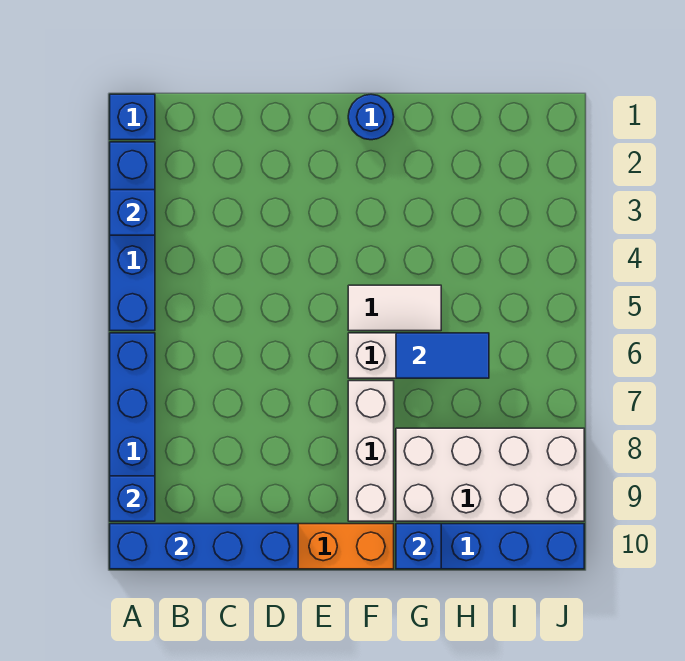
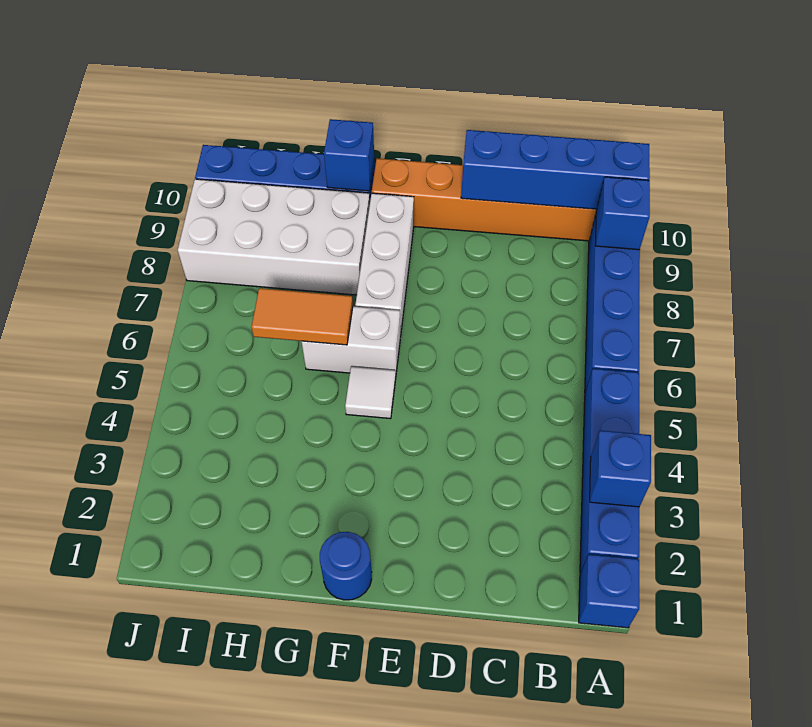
white tile F5:G5 level 1 -> white tile F5 level 1
blue tile G6:H6 level 2 -> orange tile G6:H6 level 2

